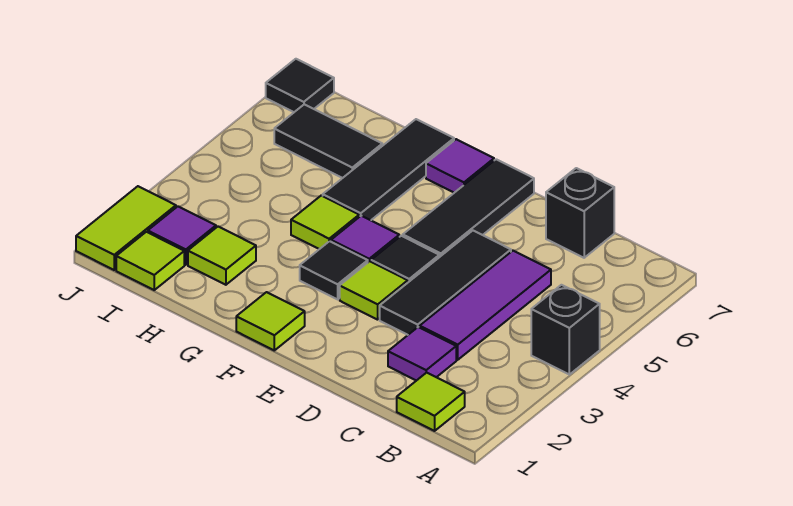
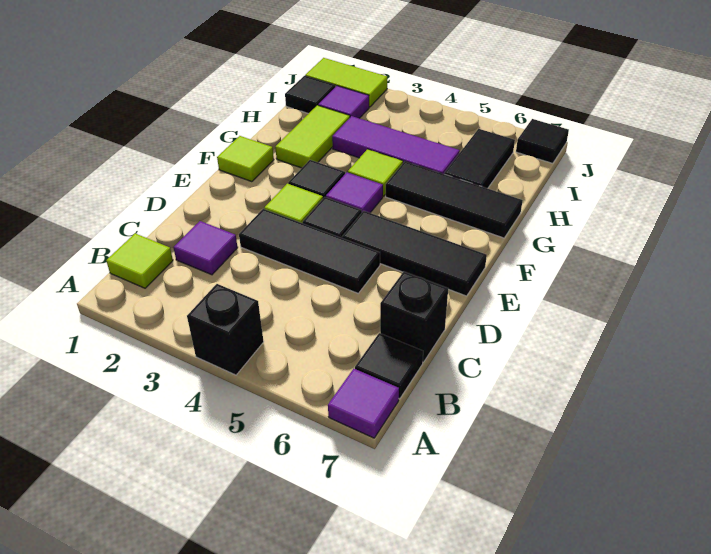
none -> black tile B7 level 1
purple tile C3:C5 level 1 -> purple tile H3:H5 level 1
purple tile F7 level 1 -> purple tile A7 level 1
lime tile H2 level 1 -> lime tile G2:H2 level 1
lime tile I1 level 1 -> black tile I1 level 1

